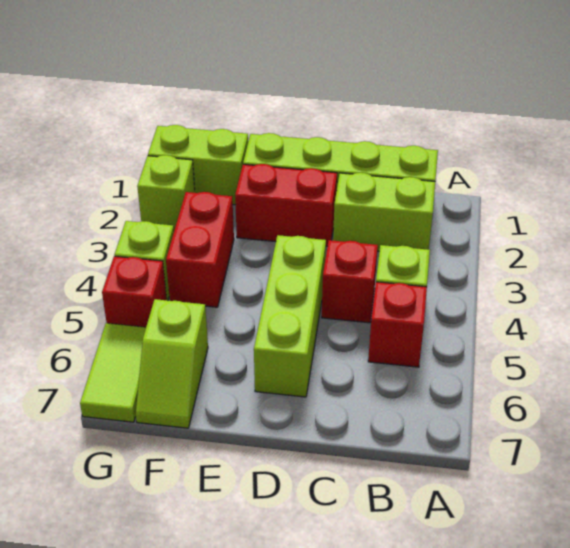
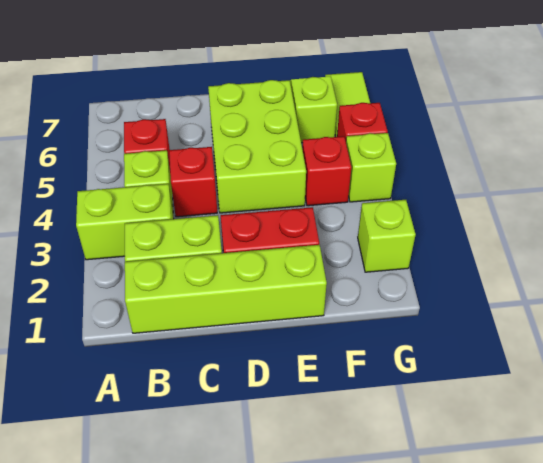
lime brick D4:D6 level 1 -> lime brick D4:E6 level 1
lime brick F1:G1 level 1 -> lime brick A3:B3 level 1
red brick F3:F4 level 1 -> red brick F4 level 1

